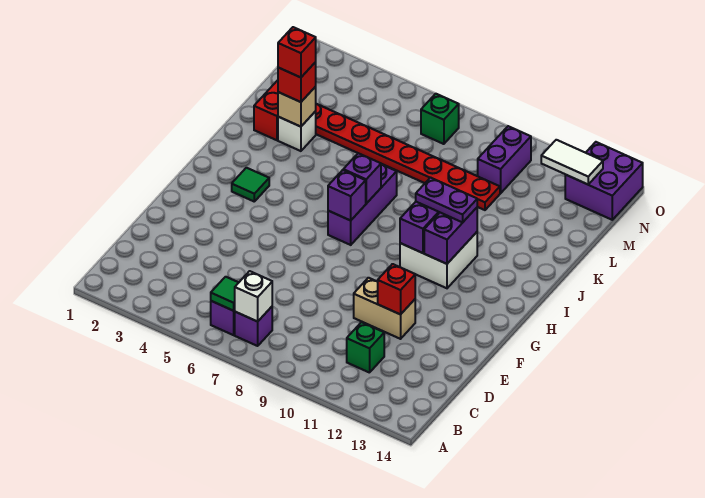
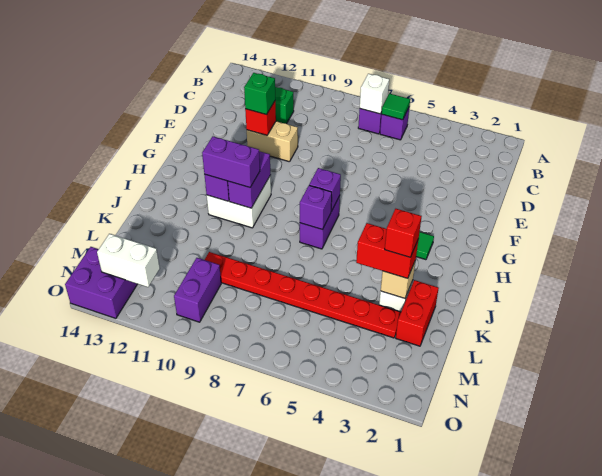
purple brick H7:J7 level 1 -> purple brick H7:I7 level 1
purple plate I10:I11 level 3 -> purple brick I10:I11 level 3
red brick K3 level 3 -> red brick K3:K4 level 3
green brick N7 level 1 -> green brick E11 level 3
white tile N12:N13 level 2 -> white brick N12:N13 level 2

